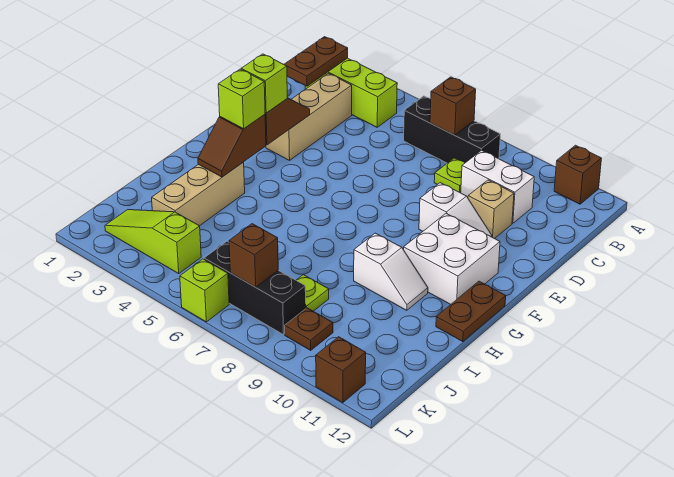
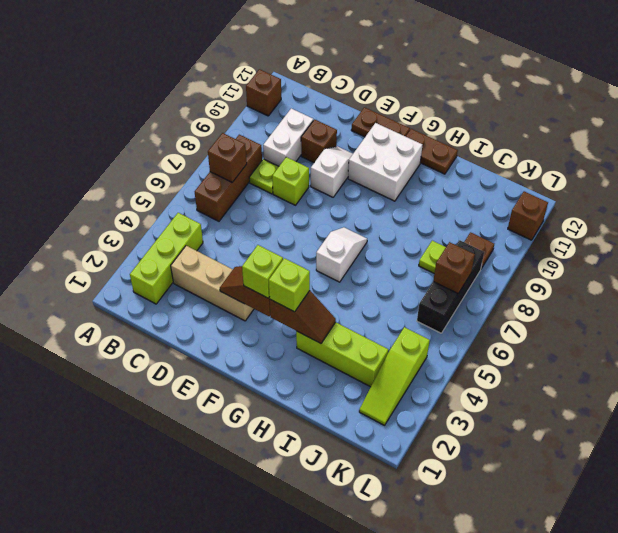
brown plate B2:C2 level 2 -> brown plate E12:F12 level 1
black brick B6:B8 level 1 -> brown brick B6:B8 level 1
tan brick D10 level 1 -> brown brick D10 level 1
tan brick H3:J3 level 1 -> lime brick H3:J3 level 1
white slope H9:H10 level 1 top 9 -> white slope G6:G7 level 1 top 6
lime brick L6 level 1 -> lime brick D8 level 1

